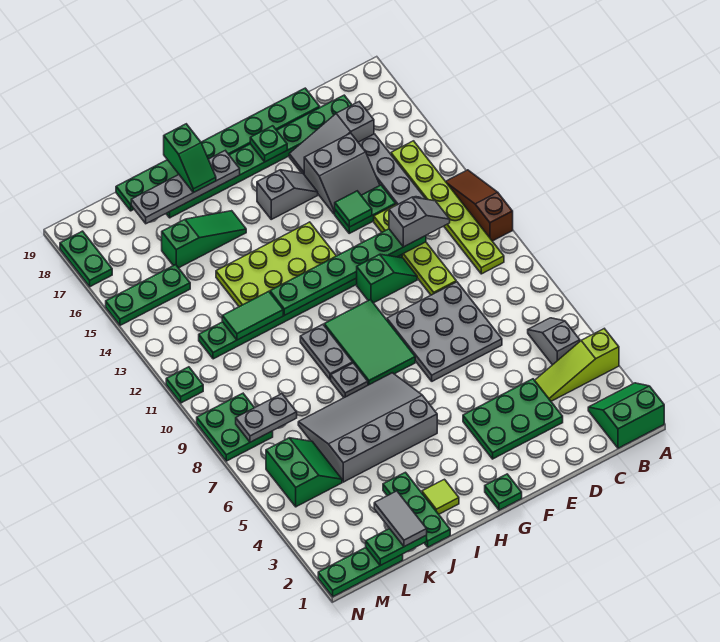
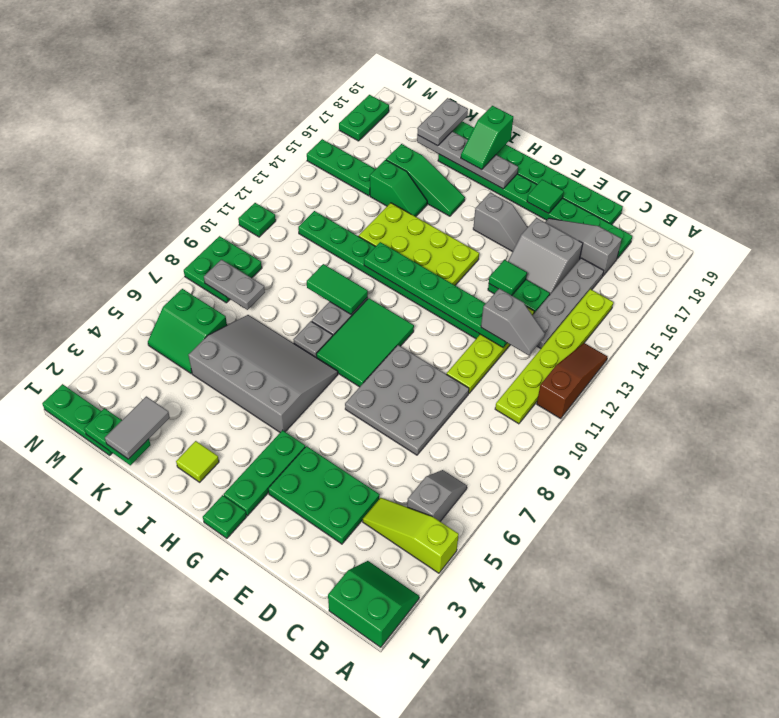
green slope E11:F11 level 1 top F -> green slope J15:K15 level 1 top K
green plate F18 level 2 -> green tile F18 level 2
green plate J1:J3 level 1 -> green plate G2:G4 level 1
green tile J12:K12 level 2 -> green tile I10:J10 level 2
none -> grey plate K18:K19 level 3
green slope L5:M6 level 1 top M -> green slope L5:M6 level 1 top 6

